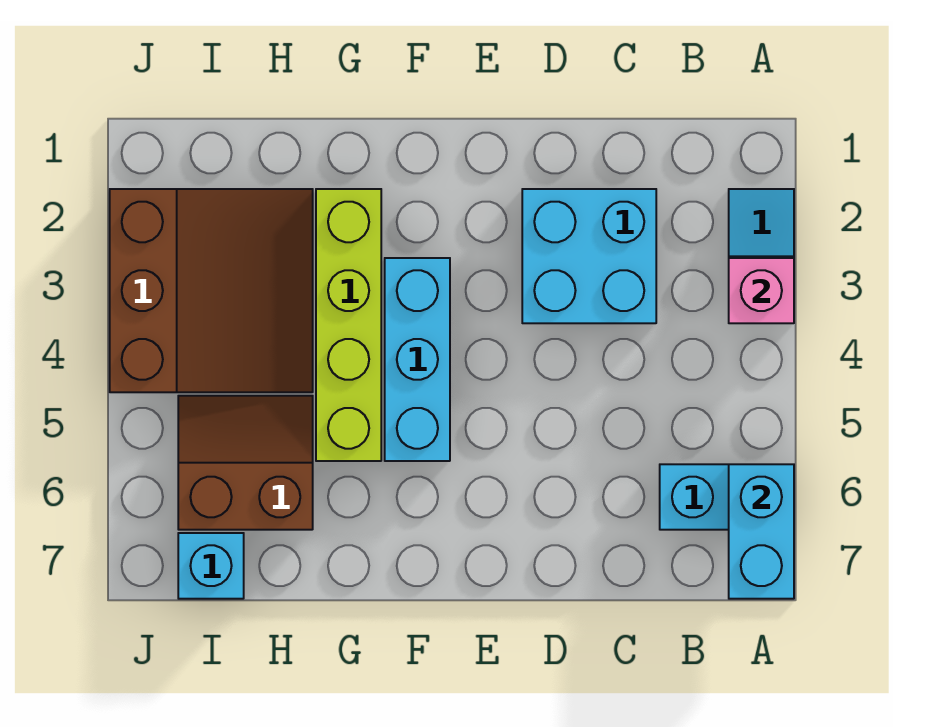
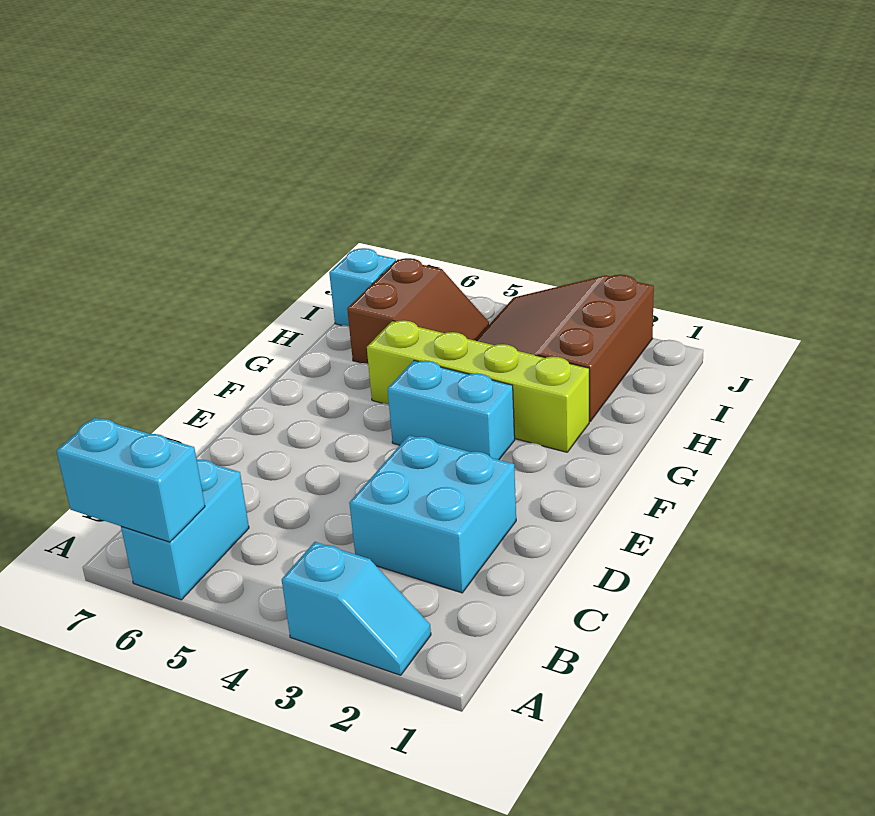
pink brick A3 level 2 -> none
cyan brick F3:F5 level 1 -> cyan brick F3:F4 level 1
brown slope H2:J4 level 1 top J -> brown slope H2:J4 level 1 top 2

